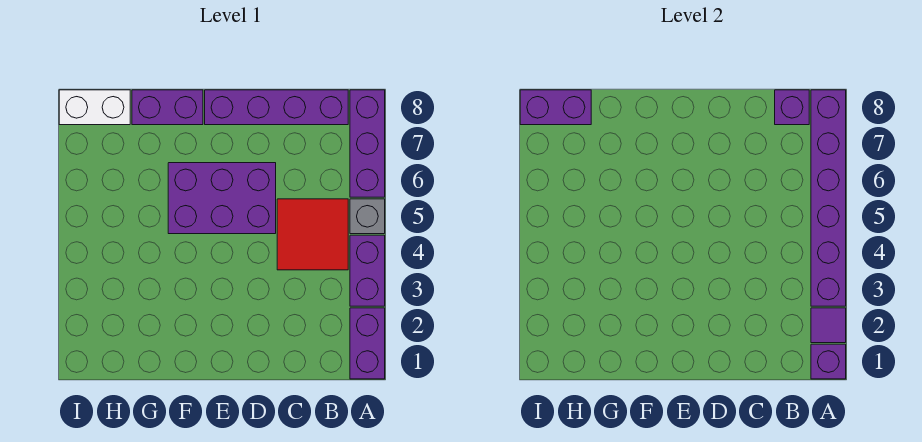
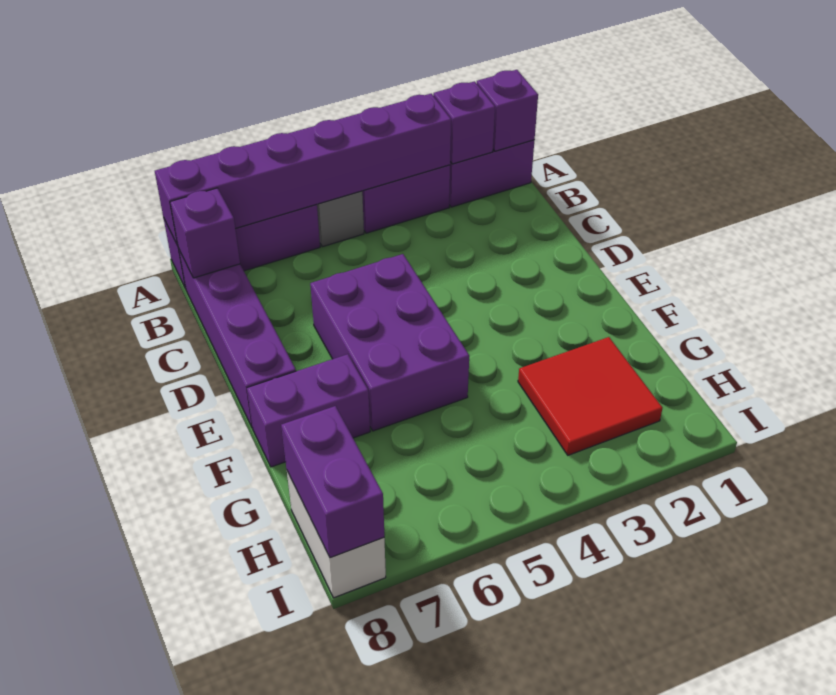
purple tile A2 level 2 -> purple brick A2 level 2
red tile B4:C5 level 1 -> red tile G2:H3 level 1
purple brick F8:G8 level 1 -> purple brick F7:F8 level 1

